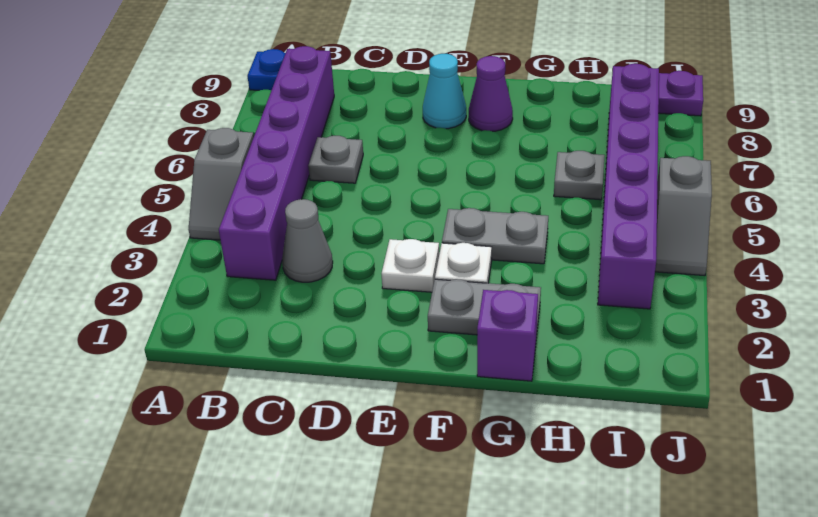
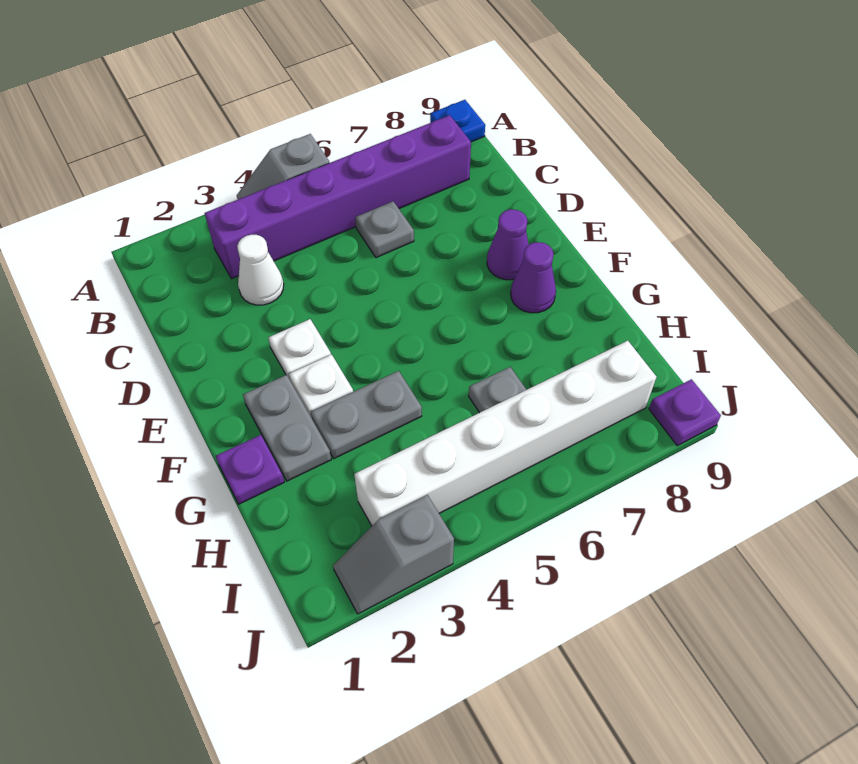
grey cone C3 level 1 -> white cone C3 level 1
cyan cone E8 level 1 -> purple cone E8 level 1
grey plate F4:G4 level 1 -> grey plate G3:G4 level 1
purple brick G1 level 1 -> purple plate G1 level 1
purple brick I3:I8 level 1 -> white brick I3:I8 level 1
grey slope J4:J5 level 1 top 5 -> grey slope J2:J3 level 1 top 3

